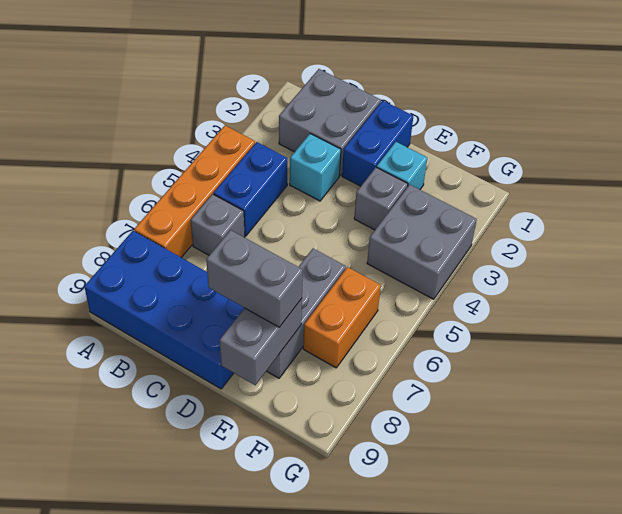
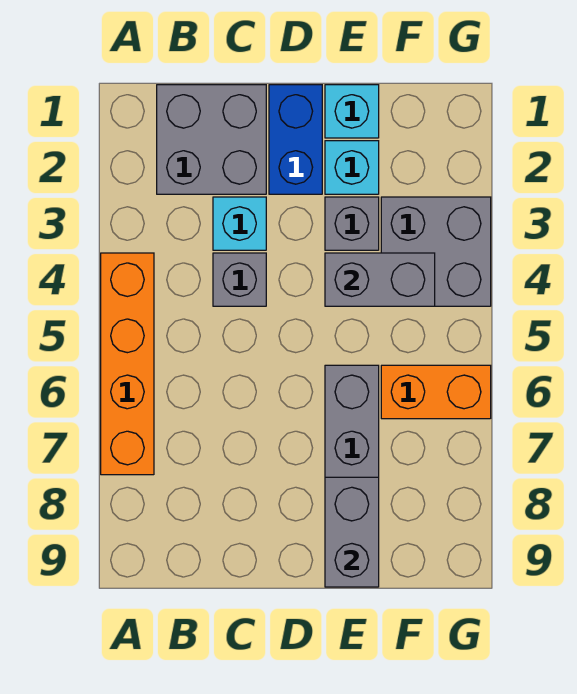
blue brick A8:D9 level 1 -> none
blue brick B4:B5 level 1 -> none
grey brick B6 level 1 -> grey brick C4 level 1
grey brick D8:E8 level 3 -> grey brick E4:F4 level 2
none -> cyan brick E1 level 1
orange brick F6:F7 level 1 -> orange brick F6:G6 level 1

